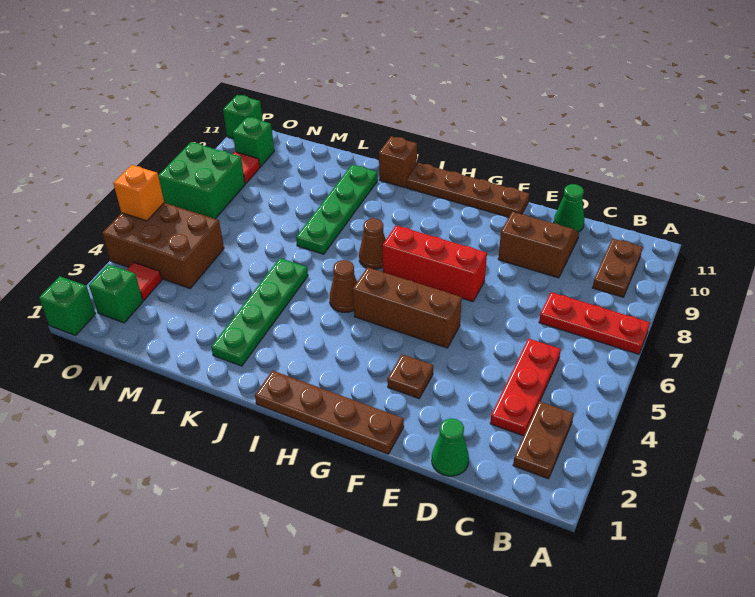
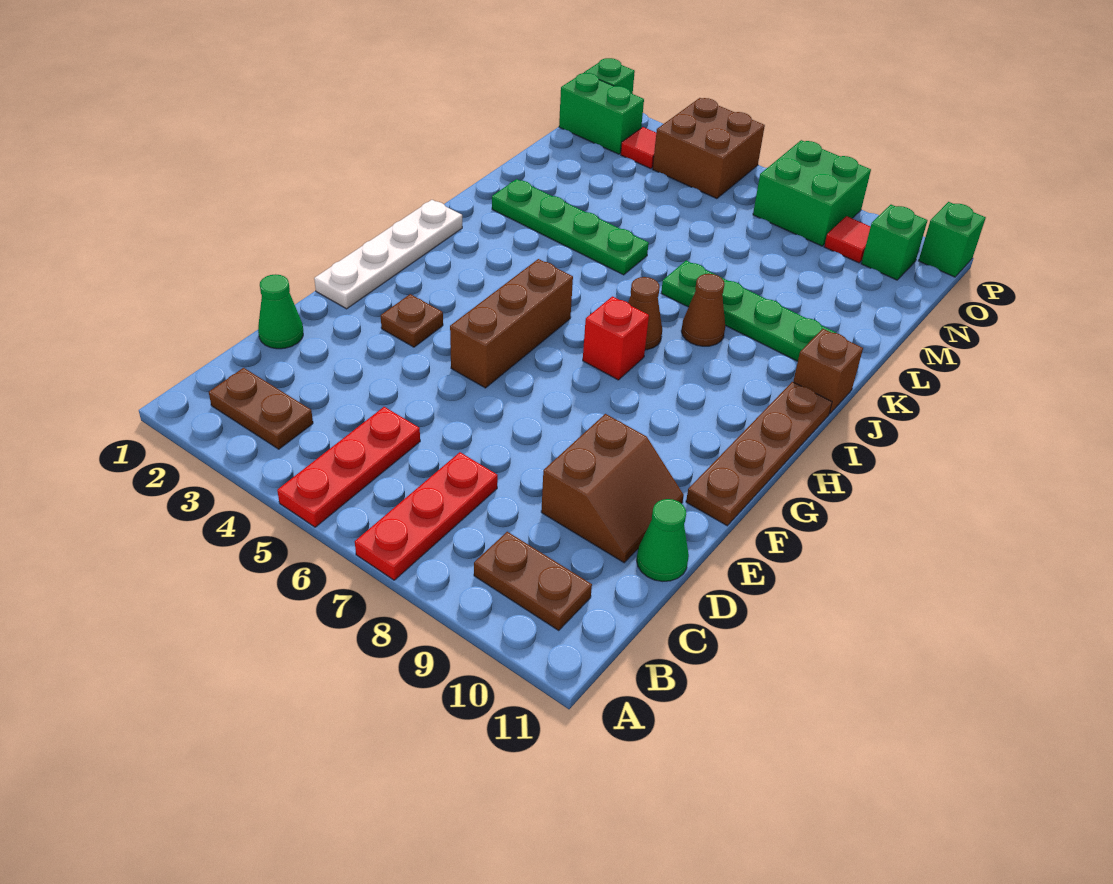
red plate C3:C5 level 1 -> red plate A5:C5 level 1
brown plate F1:I1 level 1 -> white plate F1:I1 level 1
red brick F7:H7 level 1 -> red brick H7 level 1
brown cone I5 level 1 -> brown cone J8 level 1
brown brick N4:P5 level 1 -> brown brick O4:P5 level 1
green brick O2 level 1 -> green brick O1:O2 level 1
orange brick P5 level 2 -> none

